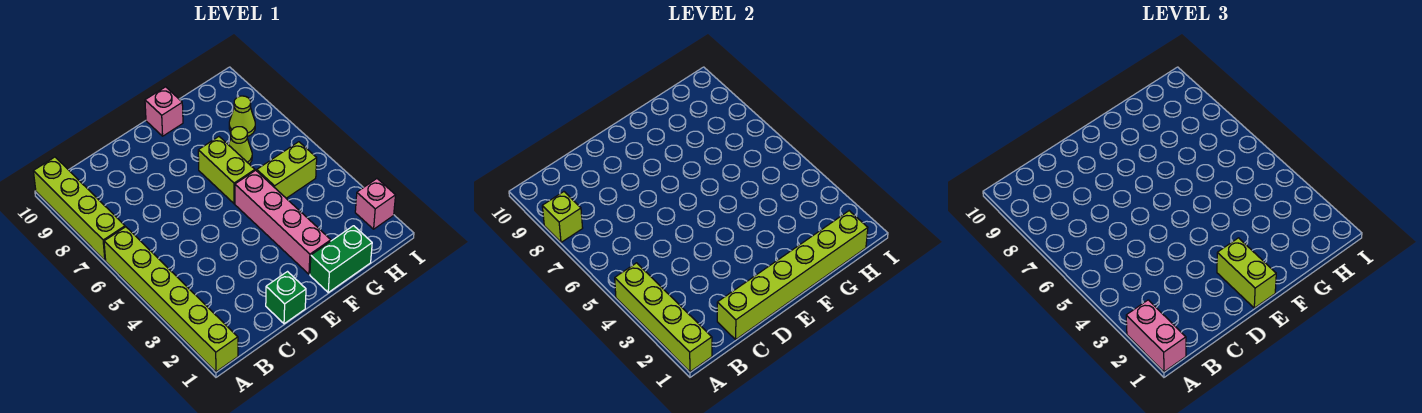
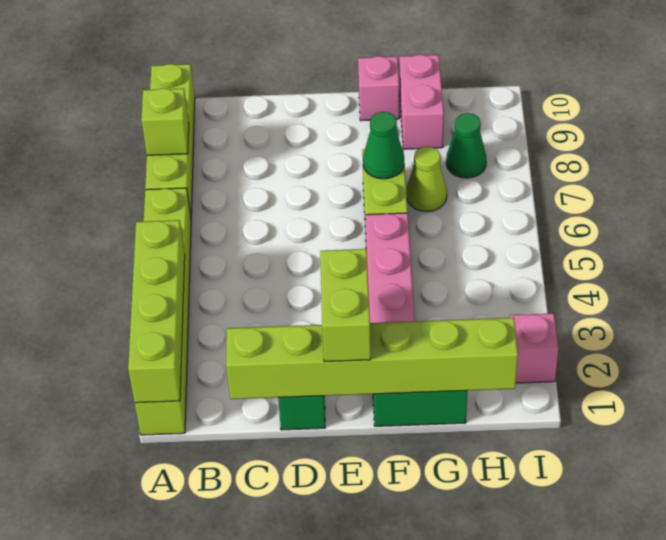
pink brick A1:A2 level 3 -> pink brick G9:G10 level 1
none -> green cone F7 level 2
lime brick G5:H5 level 1 -> none
lime cone H8 level 1 -> green cone H8 level 1

